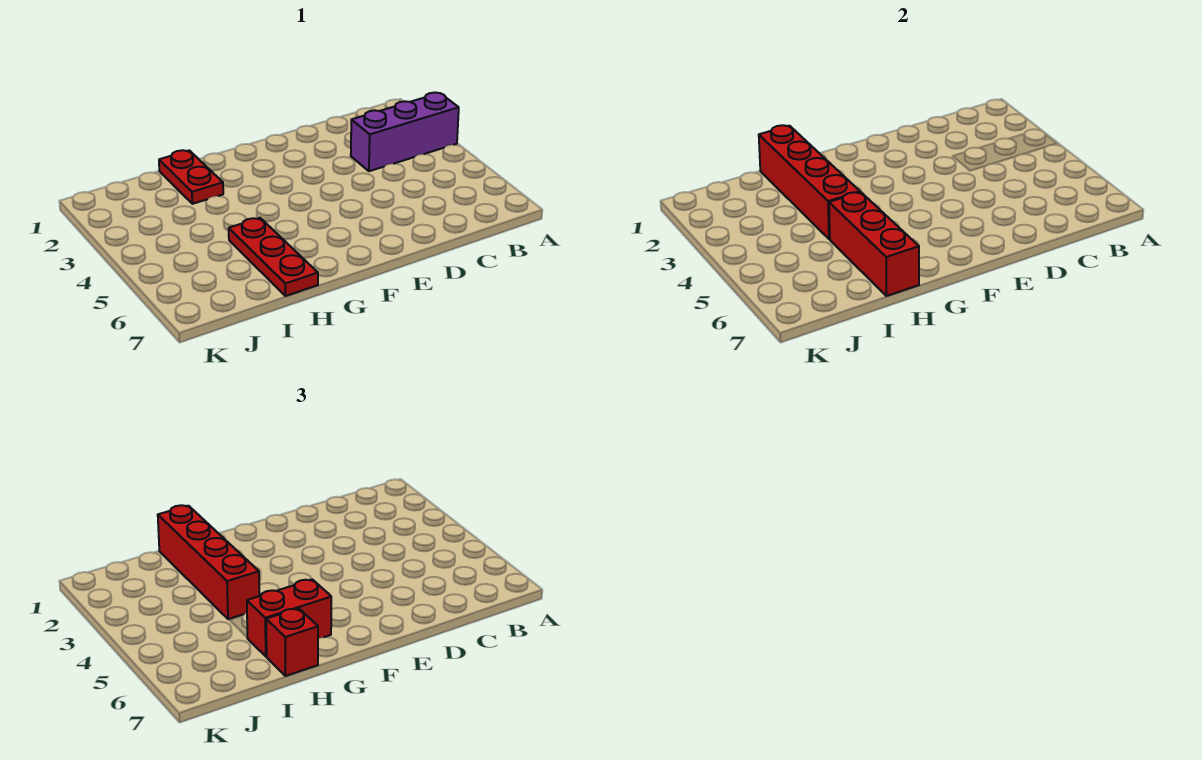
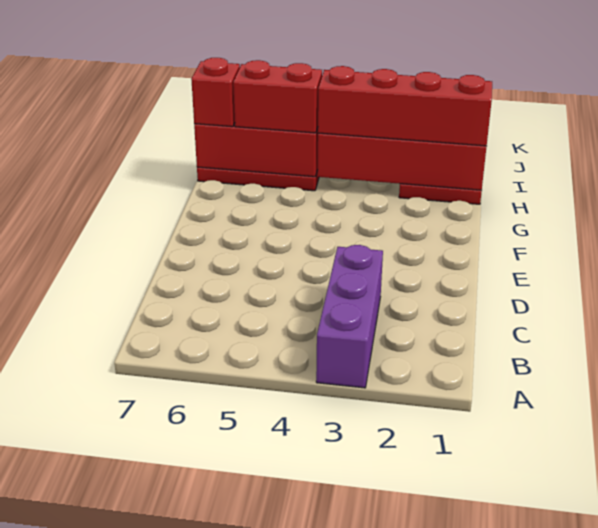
red brick G6:H6 level 3 -> red brick H5:H6 level 3

